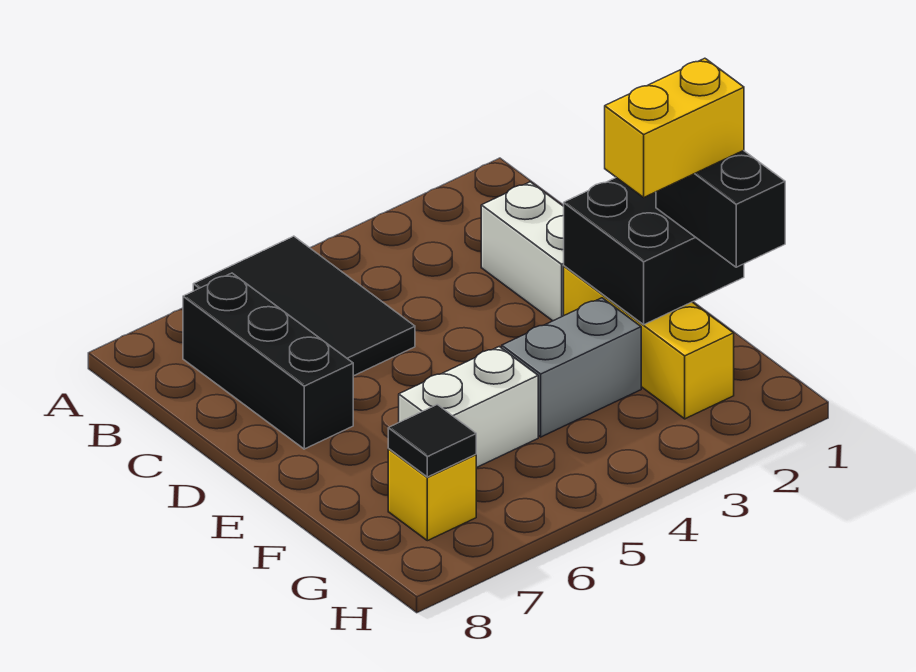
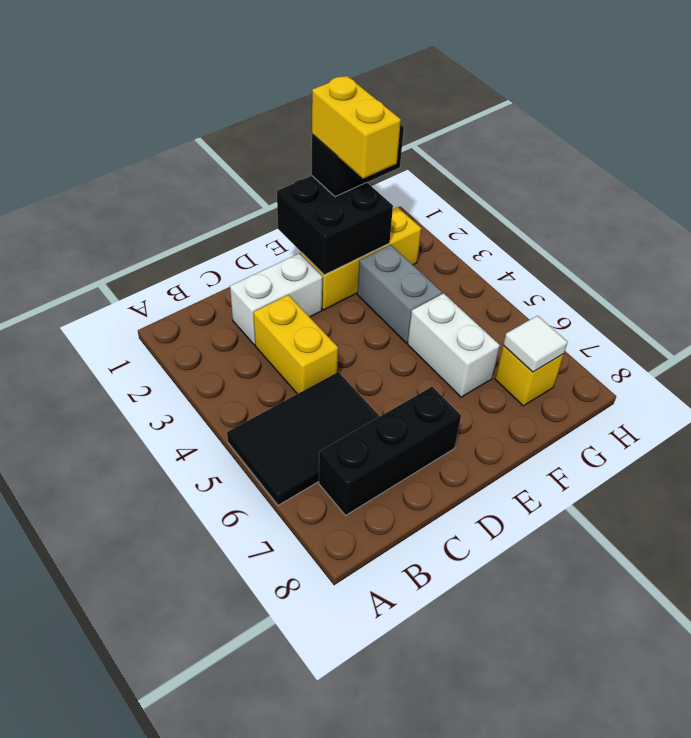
none -> yellow brick C3:C4 level 1
black tile G7 level 2 -> white tile G7 level 2

